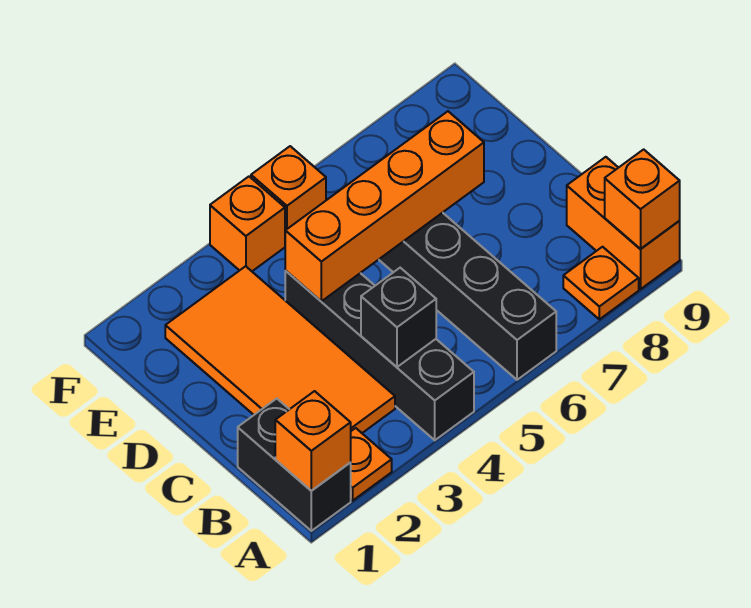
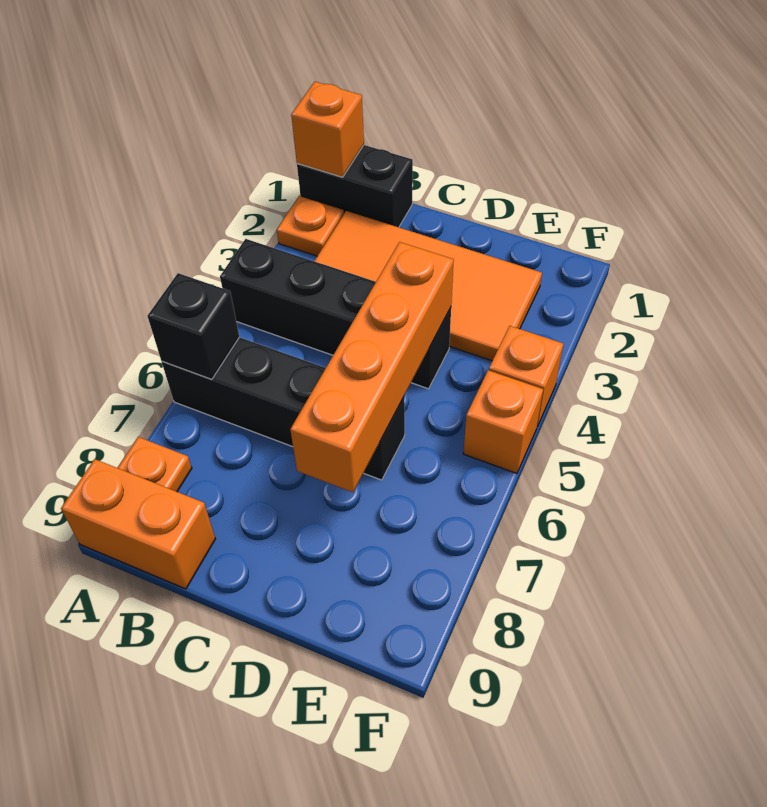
orange brick A9 level 2 -> none
black brick B4 level 2 -> black brick A6 level 2

